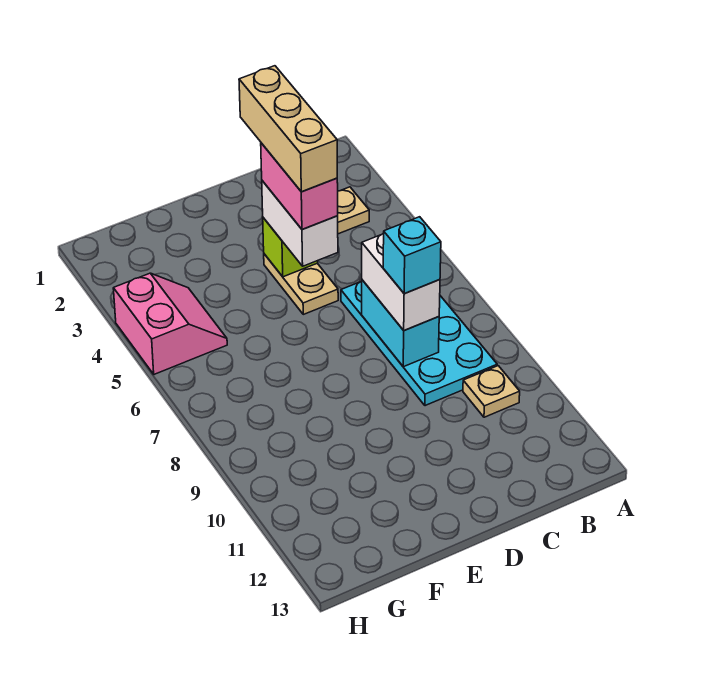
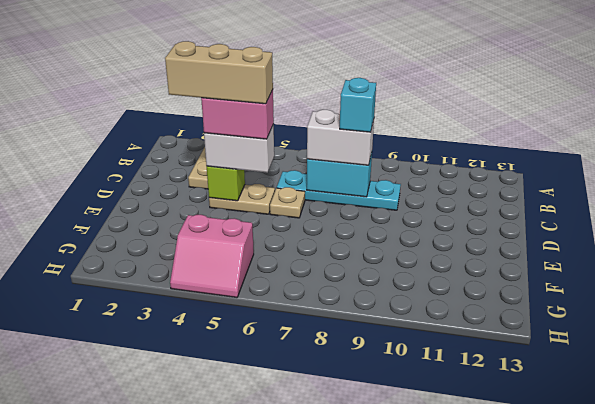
cyan plate B6:C9 level 1 -> cyan plate C6:C9 level 1
tan plate B10 level 1 -> tan plate D6 level 1
pink slope G4:H5 level 1 top H -> pink slope G4:H5 level 1 top G

